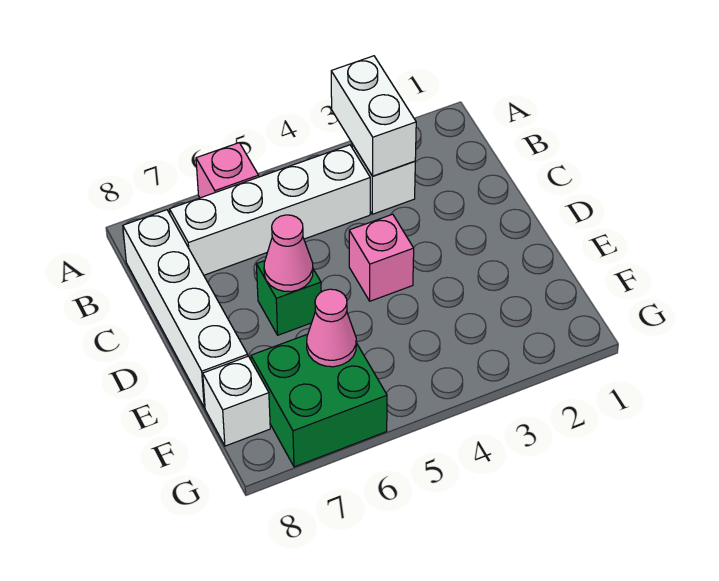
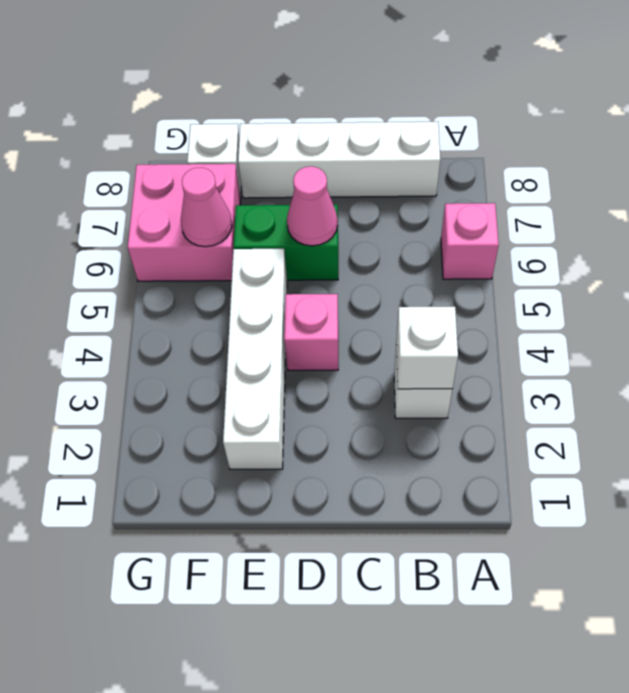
white brick A3:B3 level 2 -> white brick B3 level 2
white brick B4:B7 level 1 -> white brick E2:E5 level 1
green brick D6 level 1 -> green brick D6:E6 level 1
green brick F6:G7 level 1 -> pink brick F6:G7 level 1

